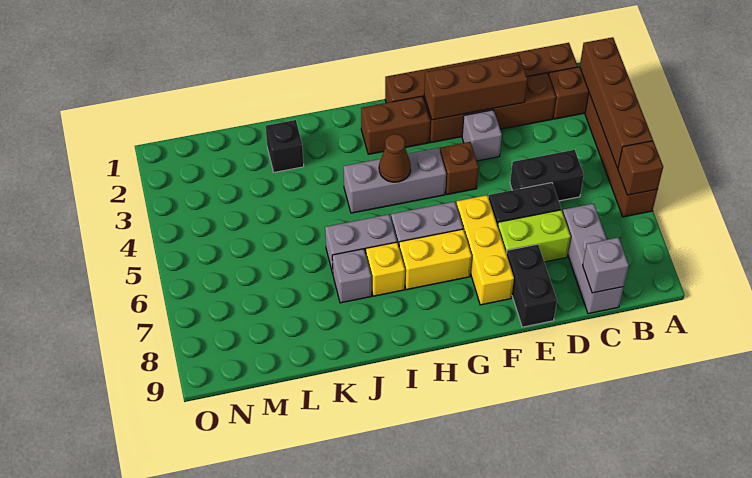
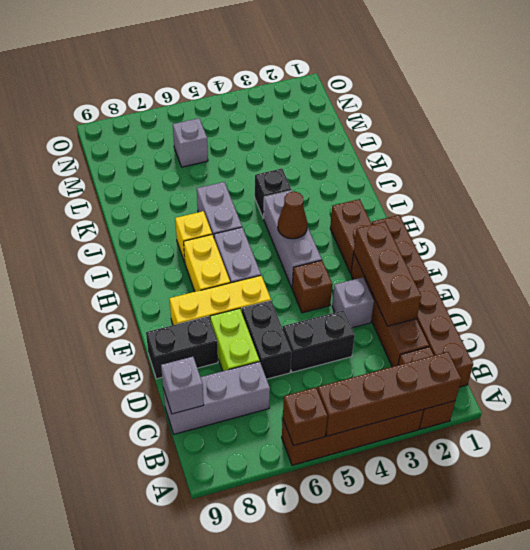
black brick C5:D5 level 1 -> black brick D4:D5 level 1
grey brick J7 level 1 -> grey brick M6 level 1
black brick K2 level 1 -> black brick J4 level 1

